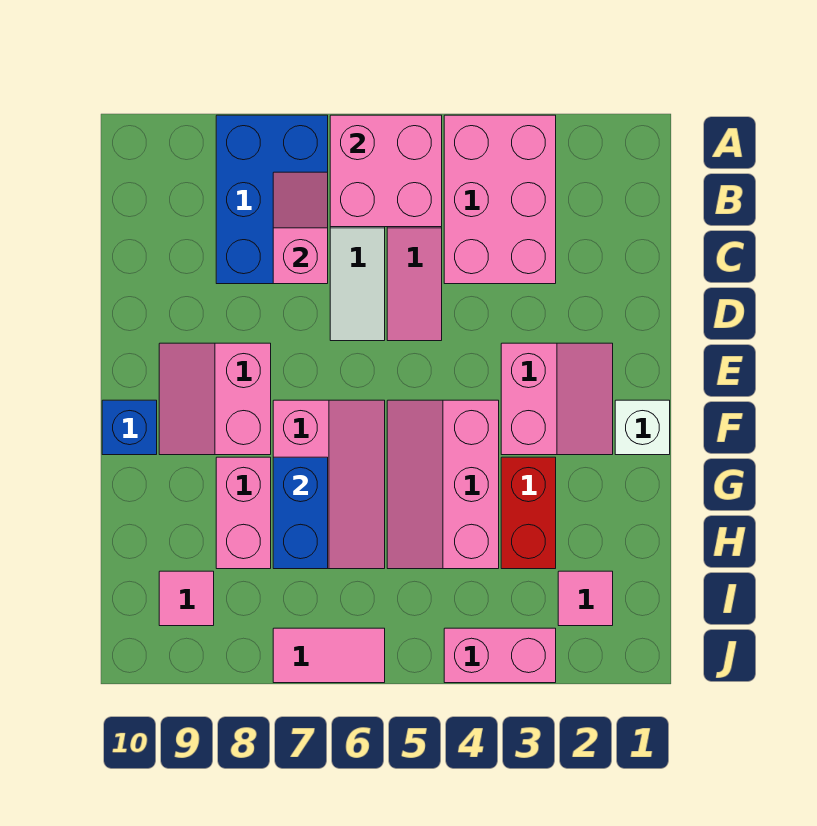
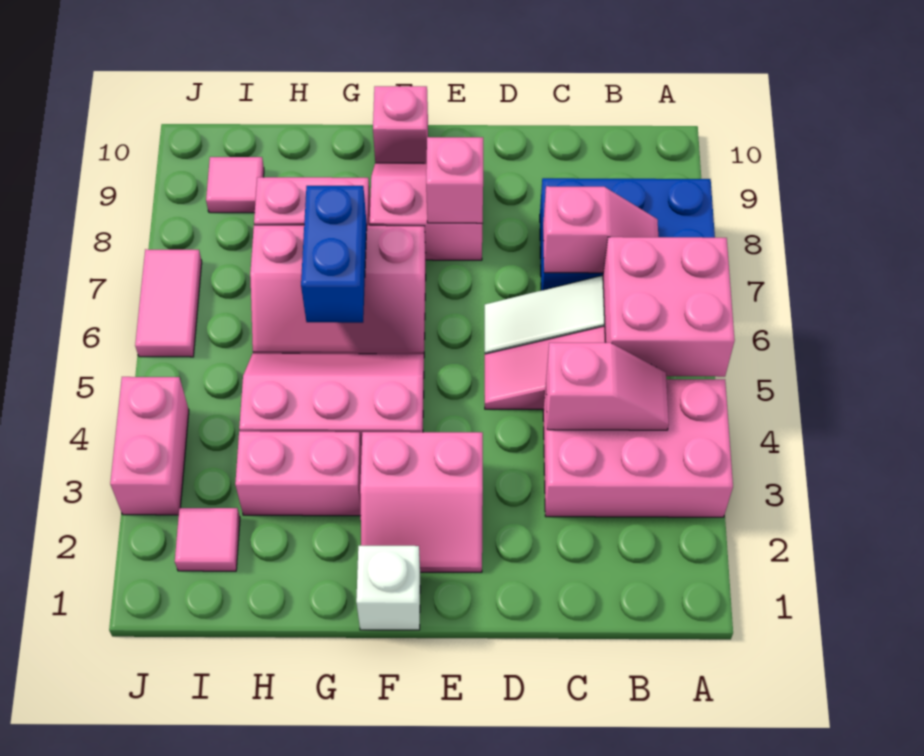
none -> pink slope B4:C4 level 2 top C
none -> pink brick E8 level 2
blue brick F10 level 1 -> pink brick F10 level 1
red brick G3:H3 level 1 -> pink brick G3:H3 level 1
blue brick G7:H7 level 2 -> blue brick G6:G7 level 2

